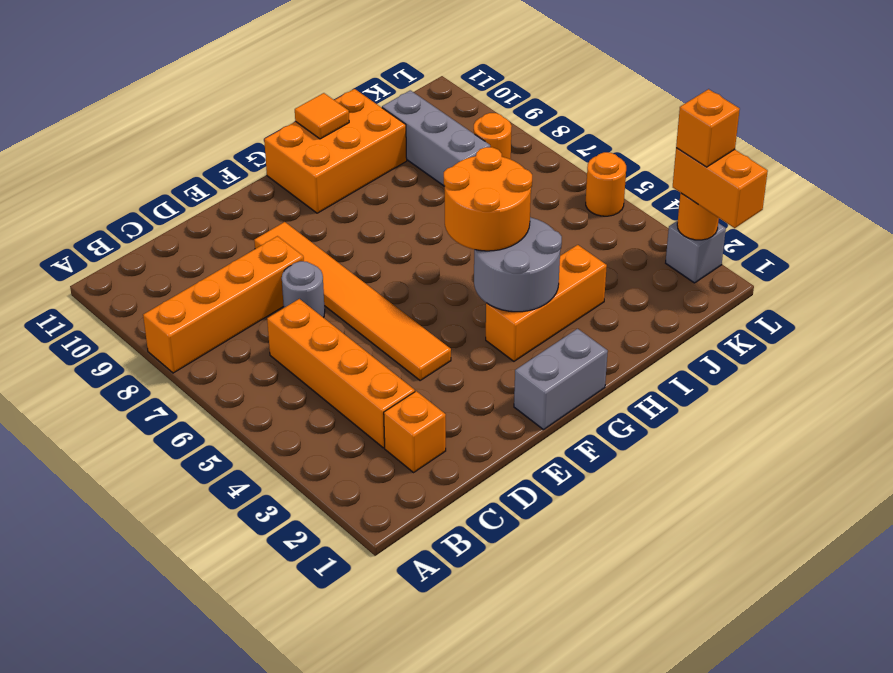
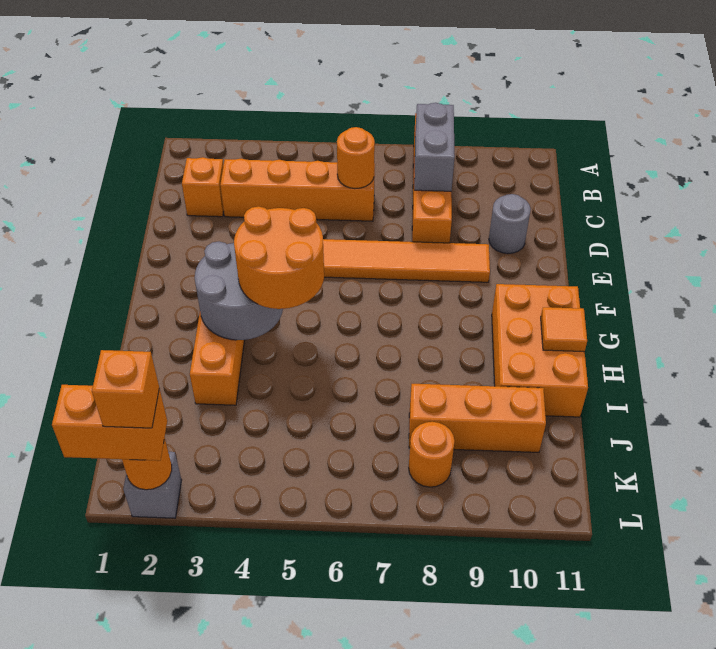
grey round brick D7 level 1 -> grey round brick D10 level 1
grey brick F1:G1 level 1 -> grey brick B8:C8 level 2
grey brick J8:J10 level 1 -> orange brick J8:J10 level 1
orange round brick L5 level 1 -> orange round brick C6 level 2

